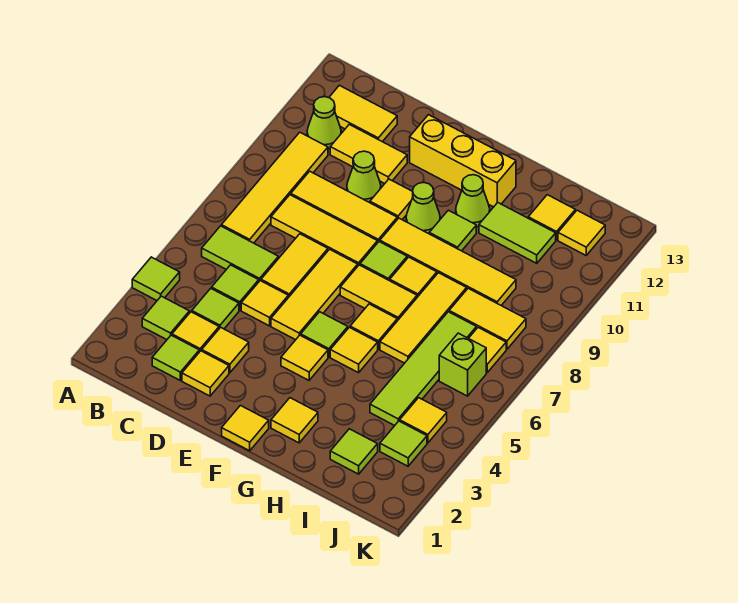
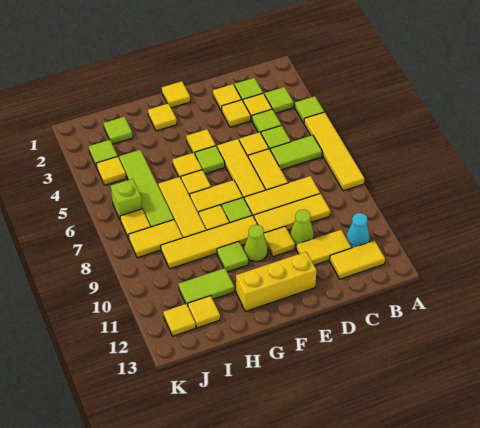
yellow tile B7:B10 level 1 -> yellow tile A5:A8 level 1
lime cone B11 level 1 -> cyan cone B11 level 1
lime cone G11 level 1 -> none

